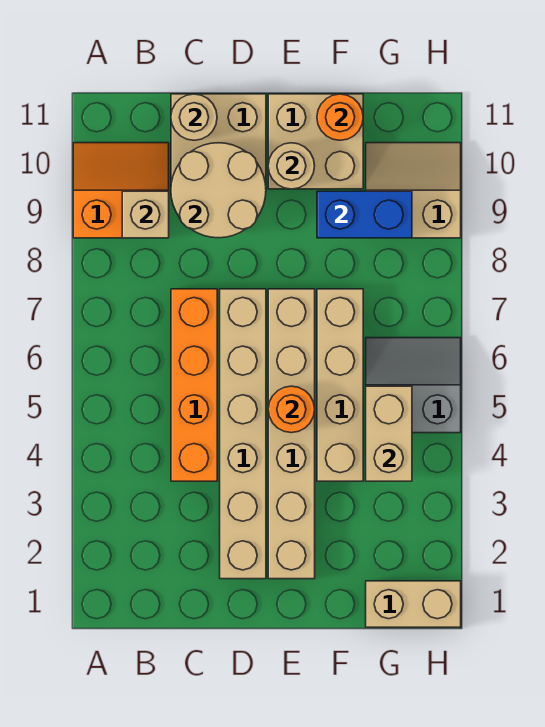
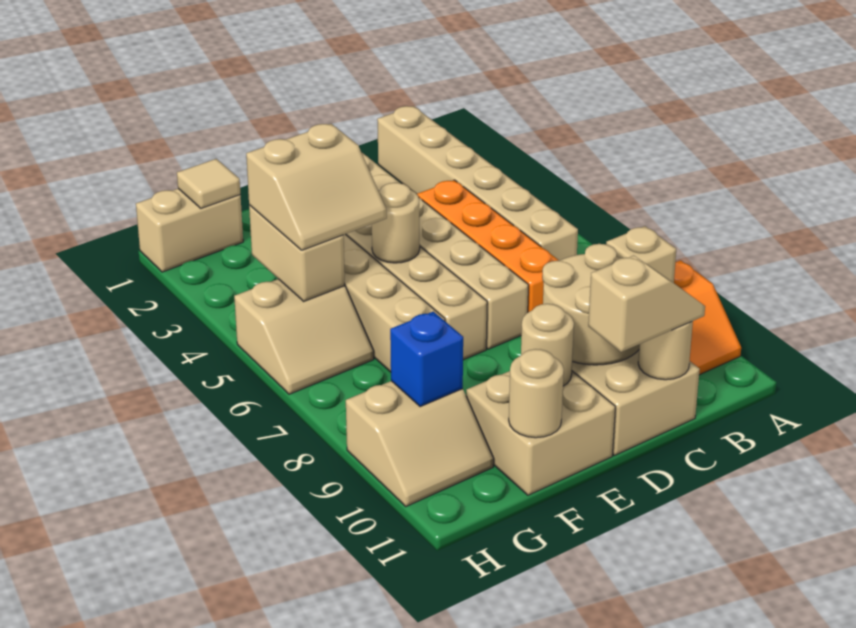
none -> tan brick B1:B6 level 1
none -> tan slope C11:D11 level 3 top D
orange round brick E5 level 2 -> tan round brick E5 level 2
none -> tan slope F4:G5 level 3 top 4
blue brick F9:G9 level 2 -> blue brick G9 level 2
orange round brick F11 level 2 -> tan round brick F11 level 2
none -> tan tile G1 level 2
grey slope G5:H6 level 1 top 5 -> tan slope G5:H6 level 1 top 5

